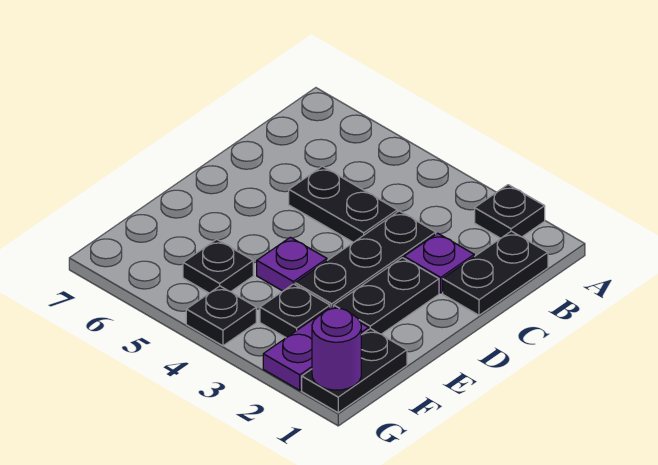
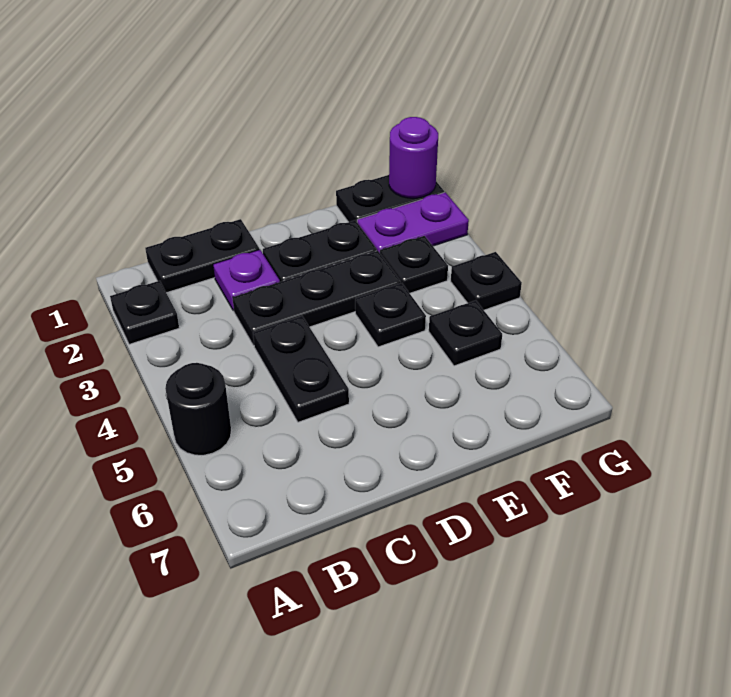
none -> black round brick A5 level 1
purple plate E4 level 1 -> black plate E4 level 1

